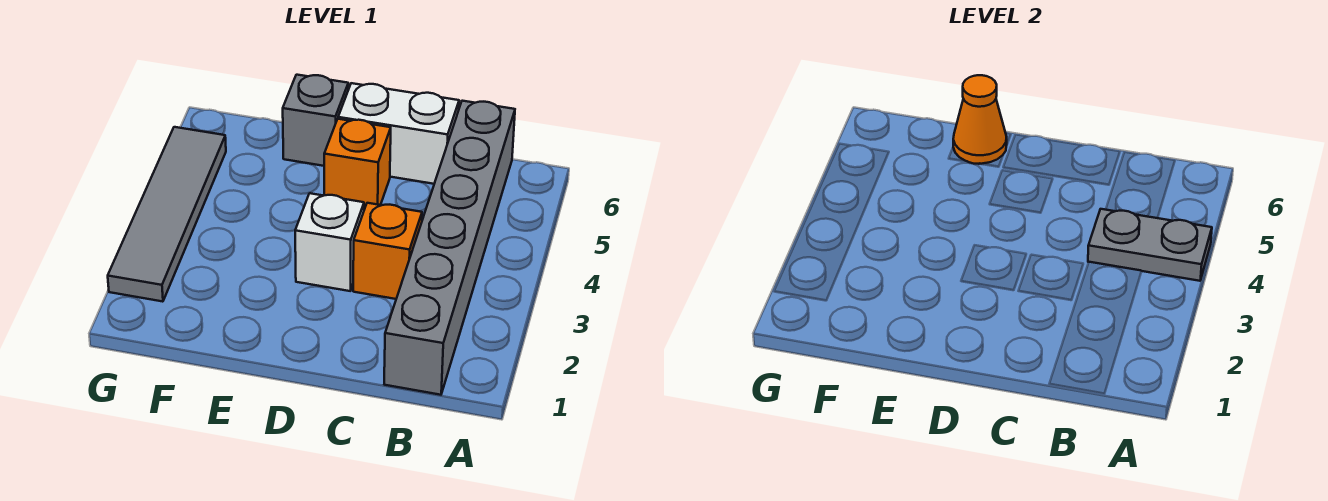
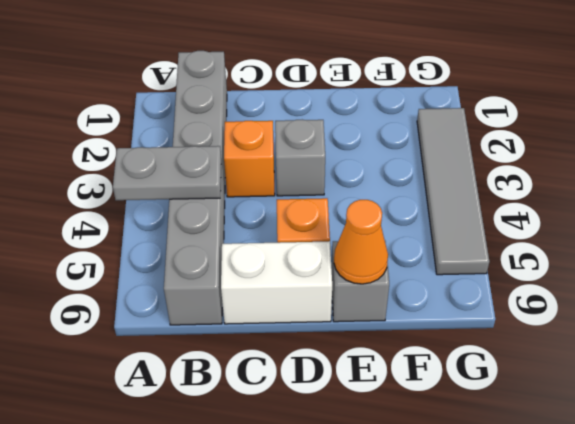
white brick D3 level 1 -> grey brick D3 level 1

